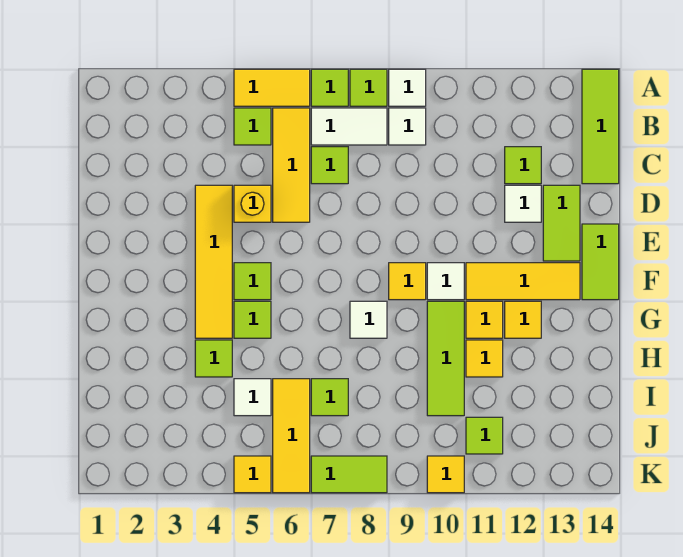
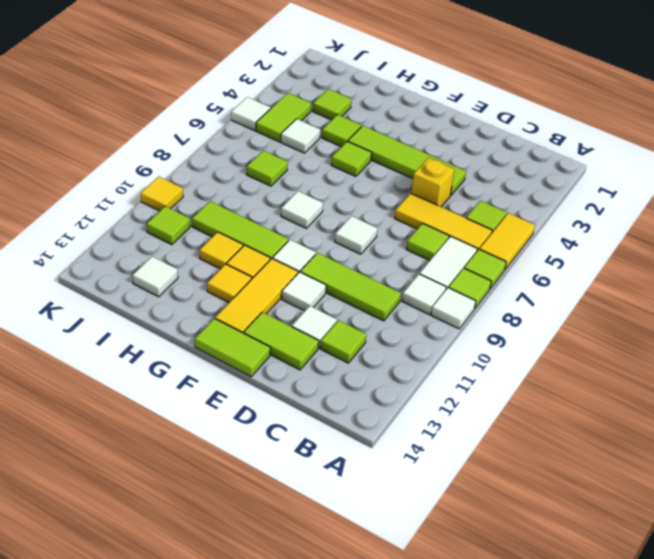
lime tile A14:C14 level 1 -> lime tile C10:E10 level 1
yellow tile D4:G4 level 1 -> lime tile D4:G4 level 1
none -> white tile E8 level 1
none -> white tile E11 level 1
lime tile F5 level 1 -> lime tile I3 level 1
yellow tile F9 level 1 -> none
yellow tile I6:K6 level 1 -> none
none -> white tile I13 level 1
yellow tile K5 level 1 -> white tile K5 level 1
lime tile K7:K8 level 1 -> lime tile J4:J5 level 1

